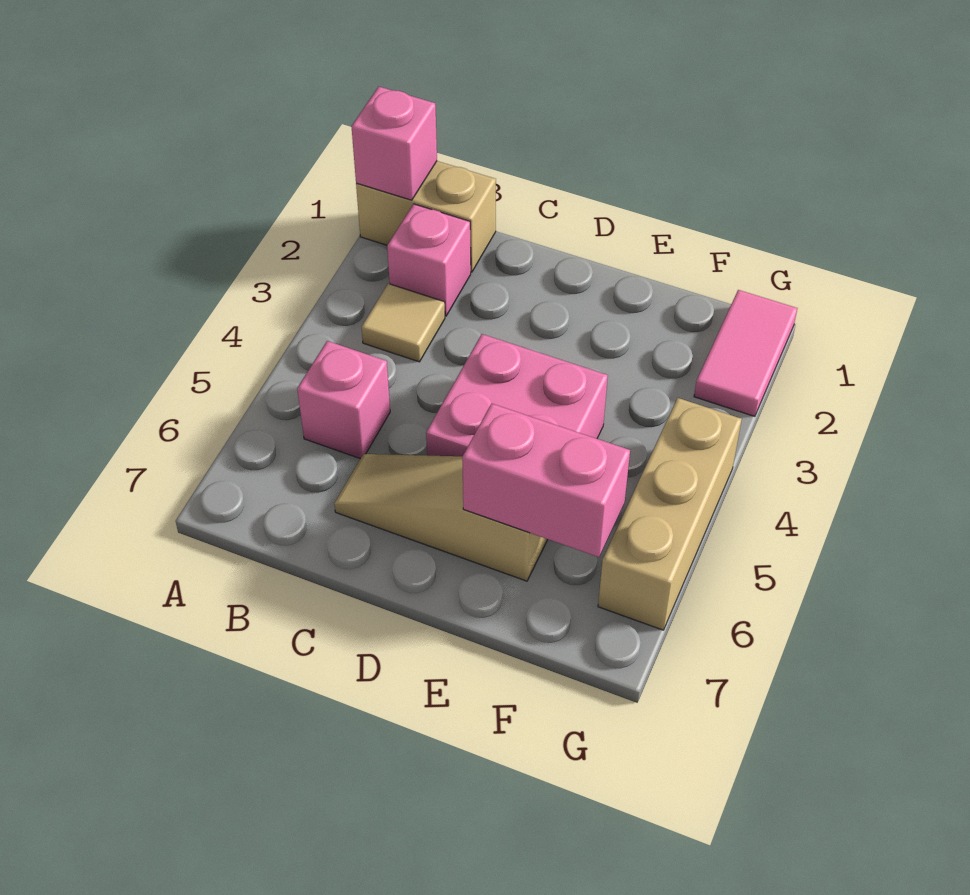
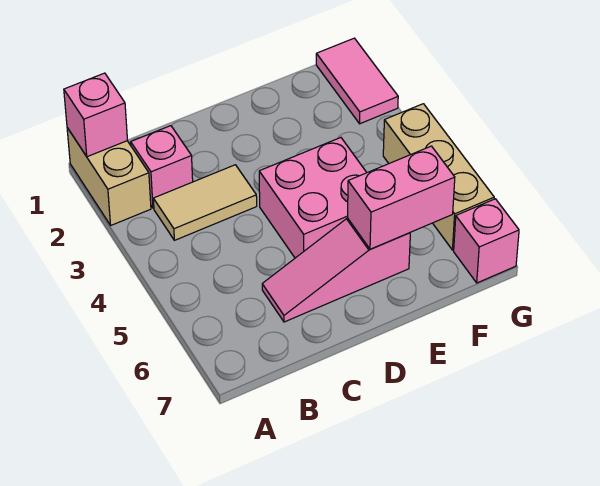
tan brick A1:B1 level 1 -> tan brick A1:A2 level 1
tan tile B3 level 1 -> tan tile B3:C3 level 1
pink brick B5 level 1 -> pink brick G7 level 1
tan slope C6:E6 level 1 top E -> pink slope C6:E6 level 1 top E

